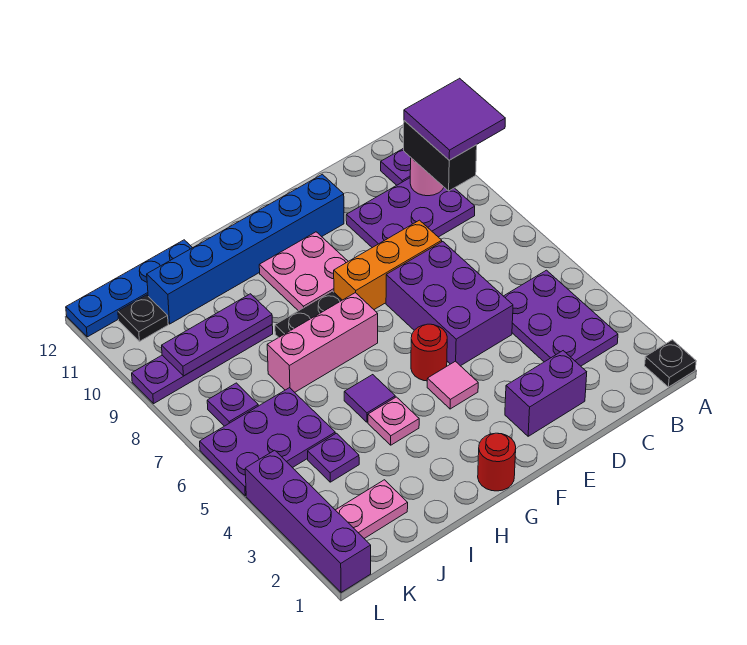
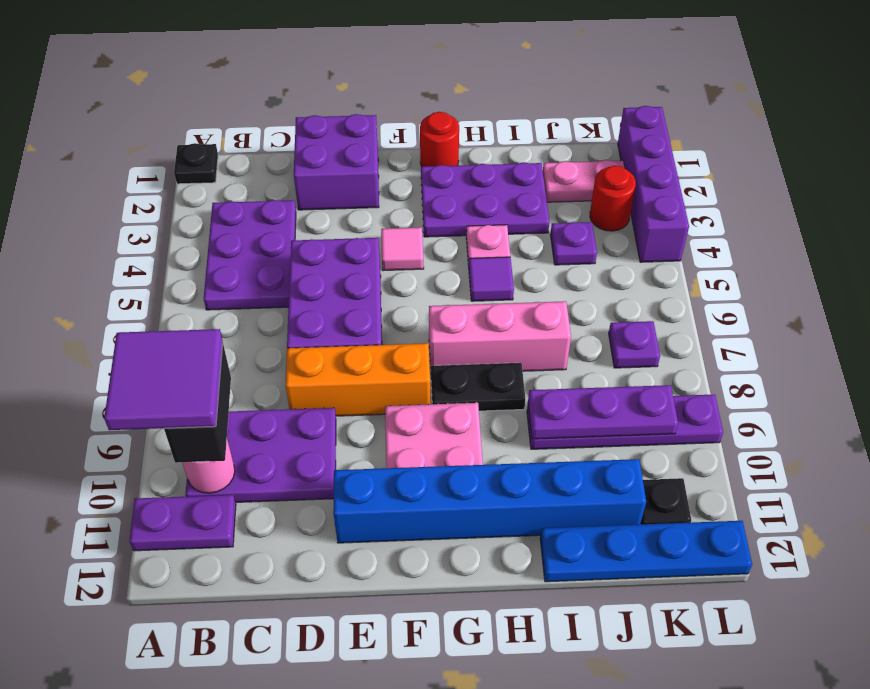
purple brick D2:E2 level 1 -> purple brick D1:E2 level 1
red round brick F5 level 1 -> red round brick K3 level 1
purple plate J5:L6 level 1 -> purple plate G2:I3 level 1

